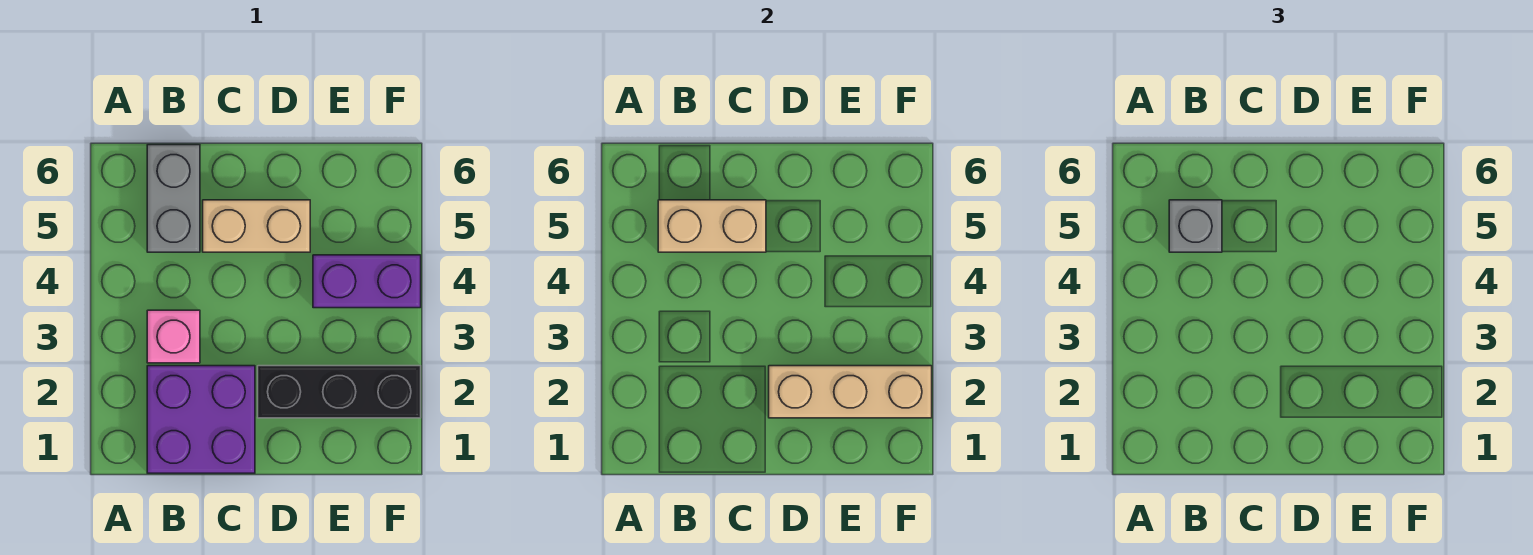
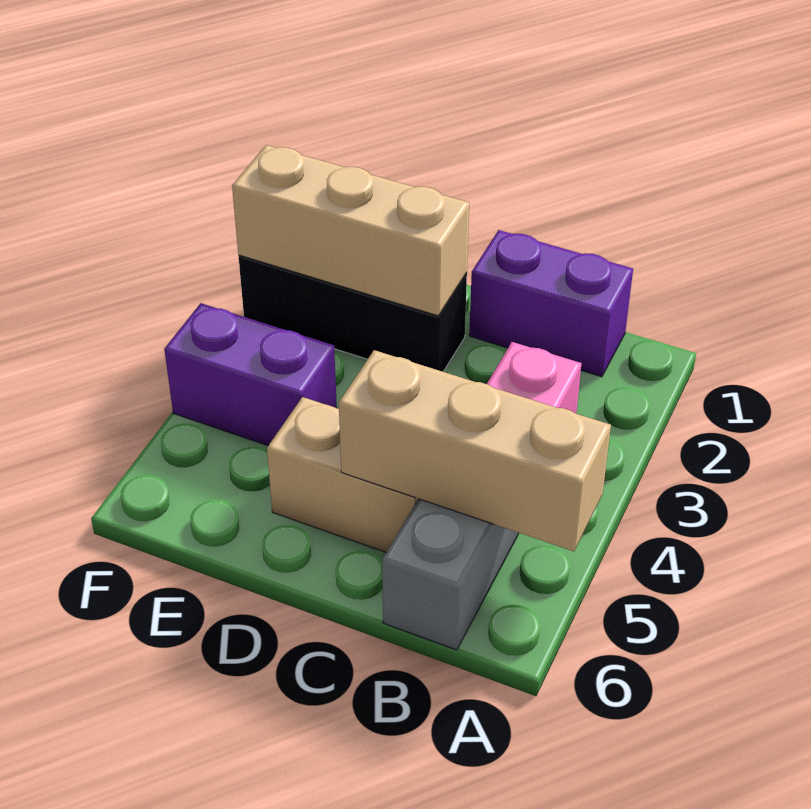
purple brick B1:C2 level 1 -> purple brick B1:C1 level 1
tan brick B5:C5 level 2 -> tan brick A5:C5 level 2
grey brick B5 level 3 -> none

